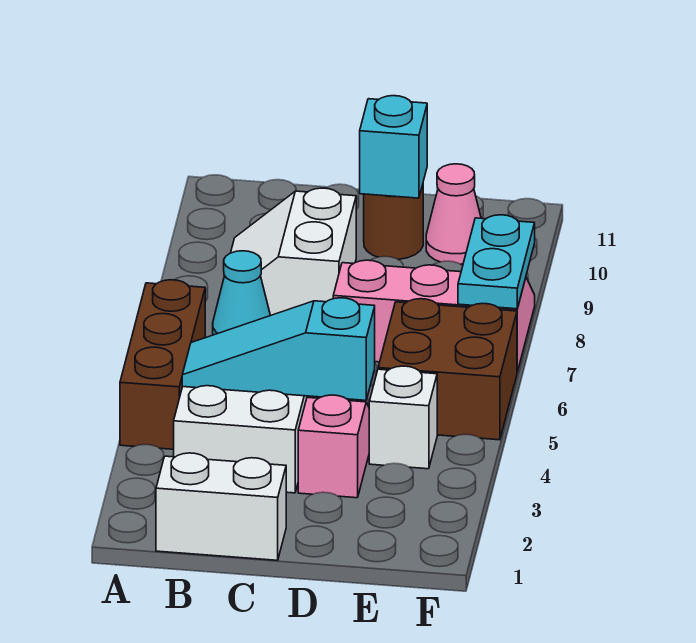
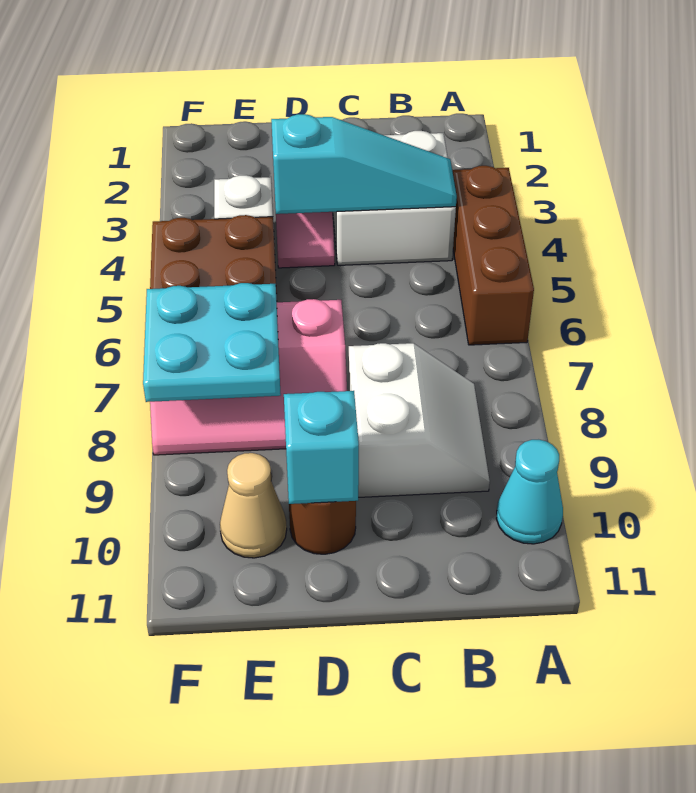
white brick B1:C1 level 1 -> none
cyan cone B7 level 1 -> cyan cone A10 level 1
pink cone E10 level 1 -> tan cone E10 level 1
cyan plate F7:F8 level 2 -> cyan plate E7:F8 level 2

